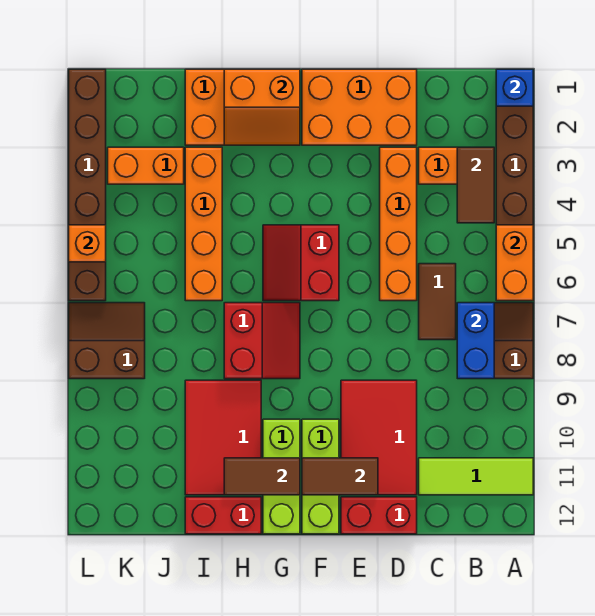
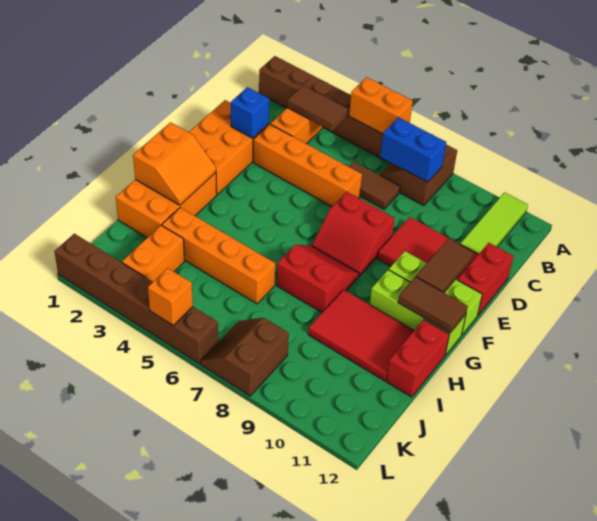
blue brick A1 level 2 -> blue brick D2 level 2
red slope F5:G6 level 1 top F -> red slope E7:F8 level 1 top E
brown tile G11:H11 level 2 -> brown tile G11:G12 level 2

